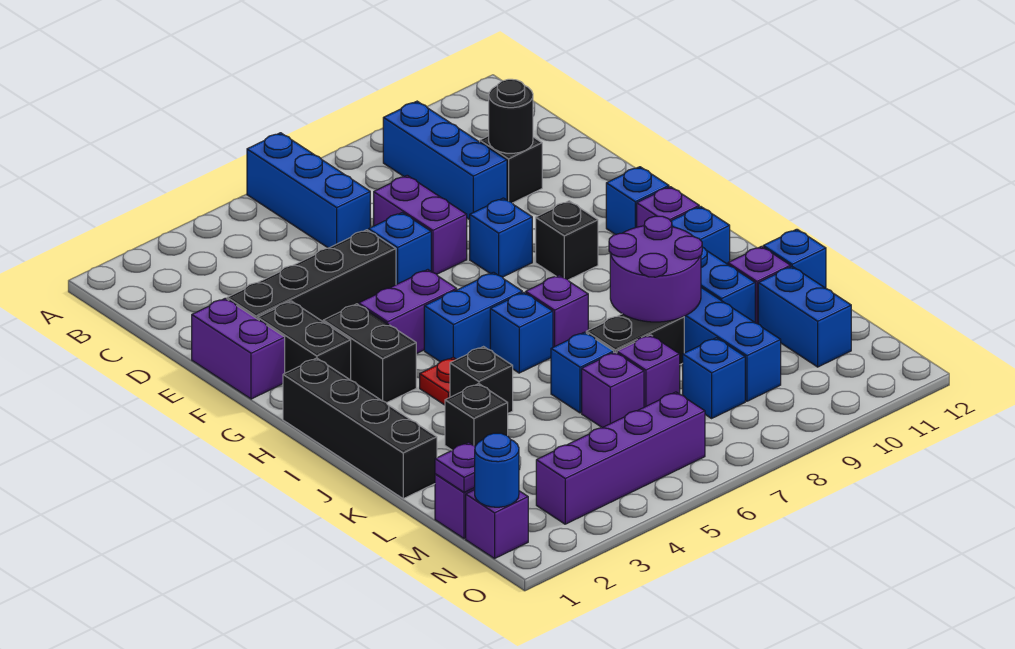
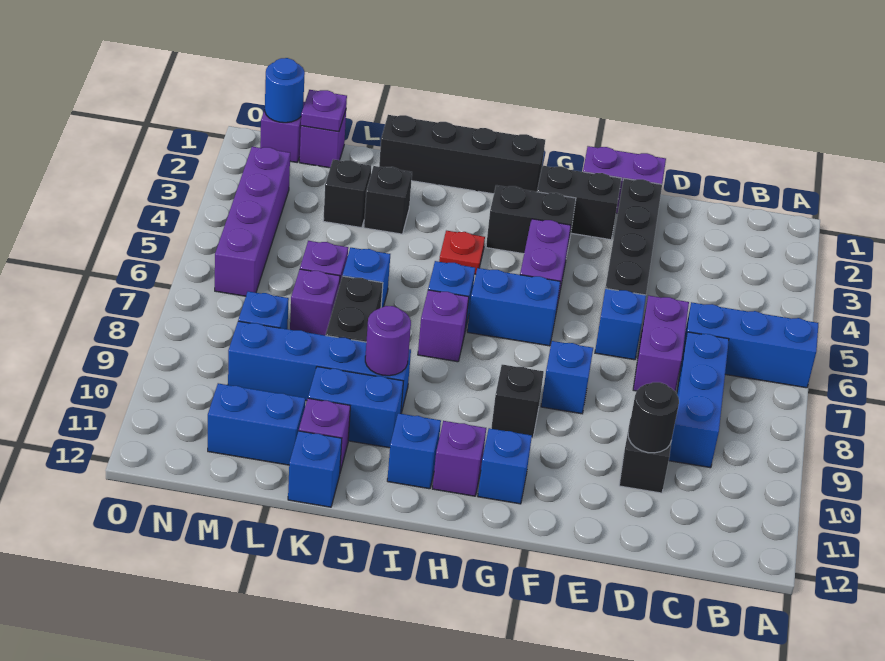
blue brick B9:D9 level 1 -> blue brick C7:C9 level 1
purple brick D7:E7 level 1 -> purple brick D6:D7 level 1
blue brick H5:H6 level 1 -> blue brick G6:H6 level 1
black brick J4 level 1 -> black brick L3 level 1
purple round brick J8:K9 level 2 -> purple round brick J9 level 2

